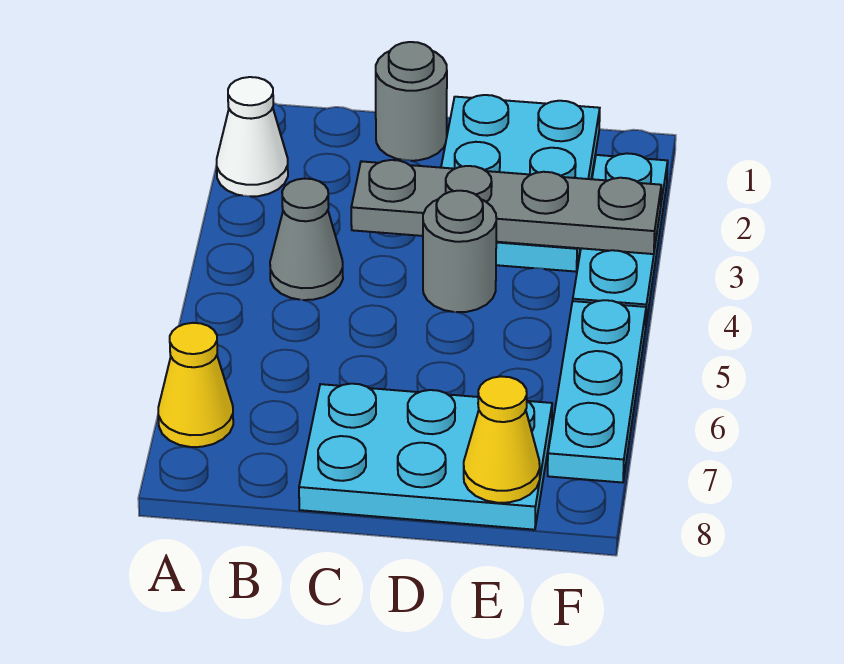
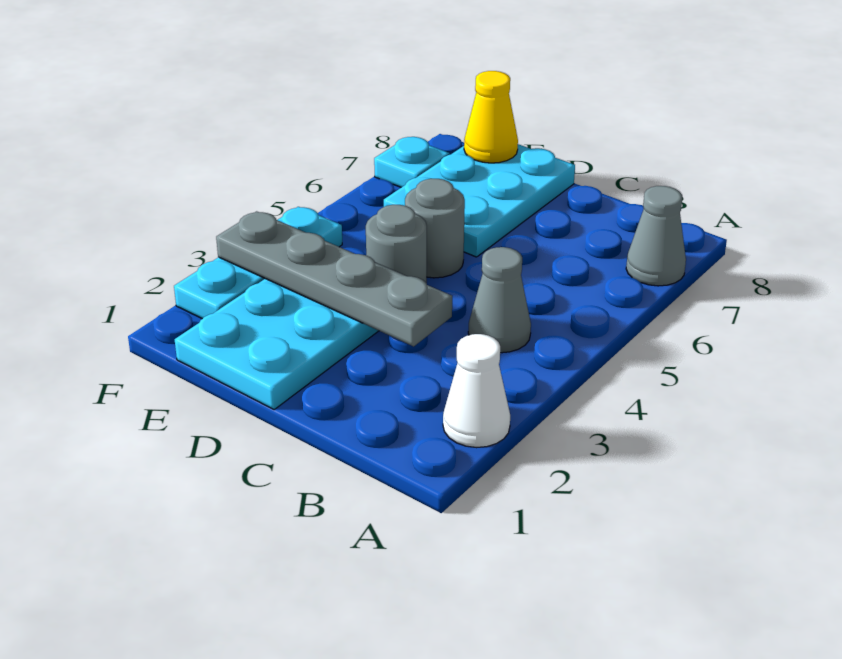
yellow cone A7 level 1 -> grey cone A7 level 1
grey round brick C1 level 1 -> grey round brick D5 level 1
cyan plate C7:E8 level 1 -> cyan plate D6:E8 level 1
cyan plate F5:F7 level 1 -> cyan plate F7 level 1

